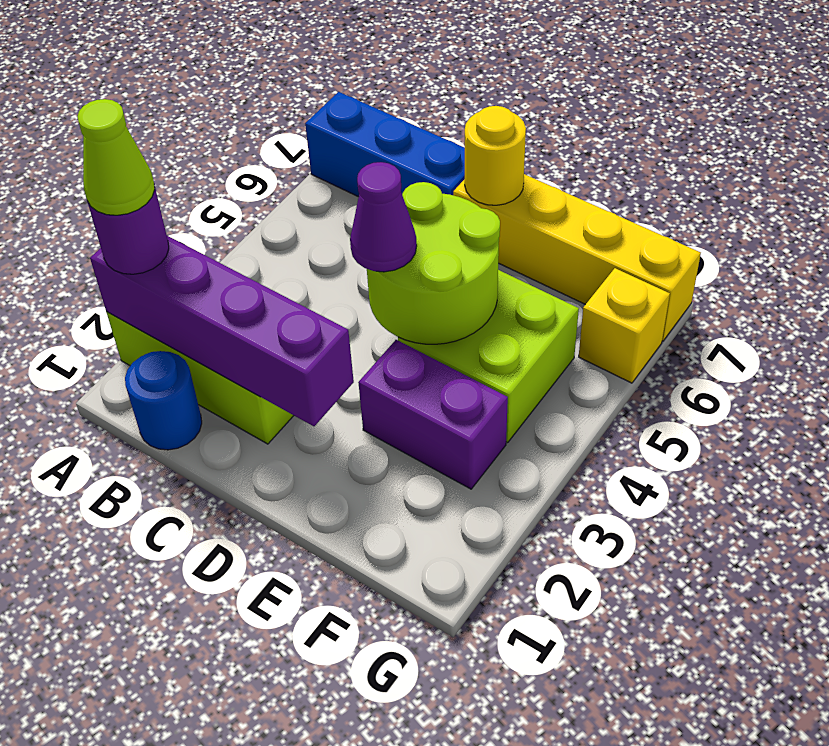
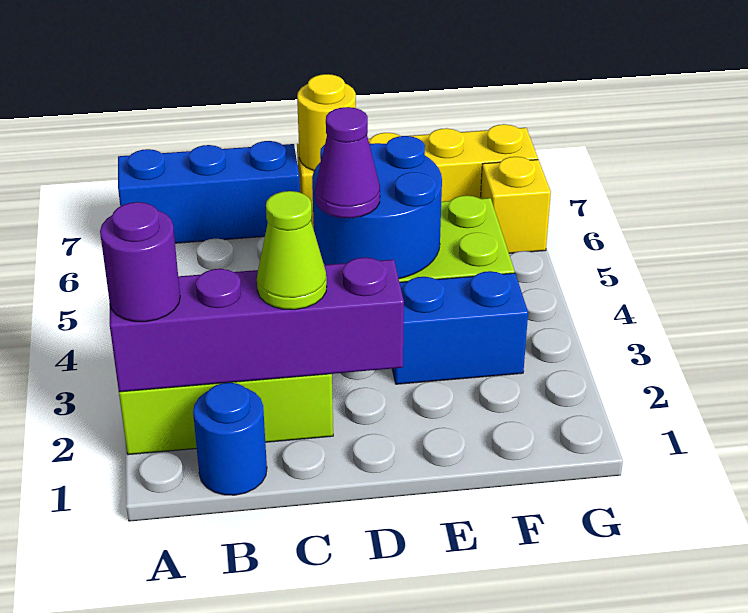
lime cone A2 level 4 -> lime cone C2 level 3
lime round brick D4:E5 level 2 -> blue round brick D4:E5 level 2
purple brick E3:F3 level 1 -> blue brick E3:F3 level 1

